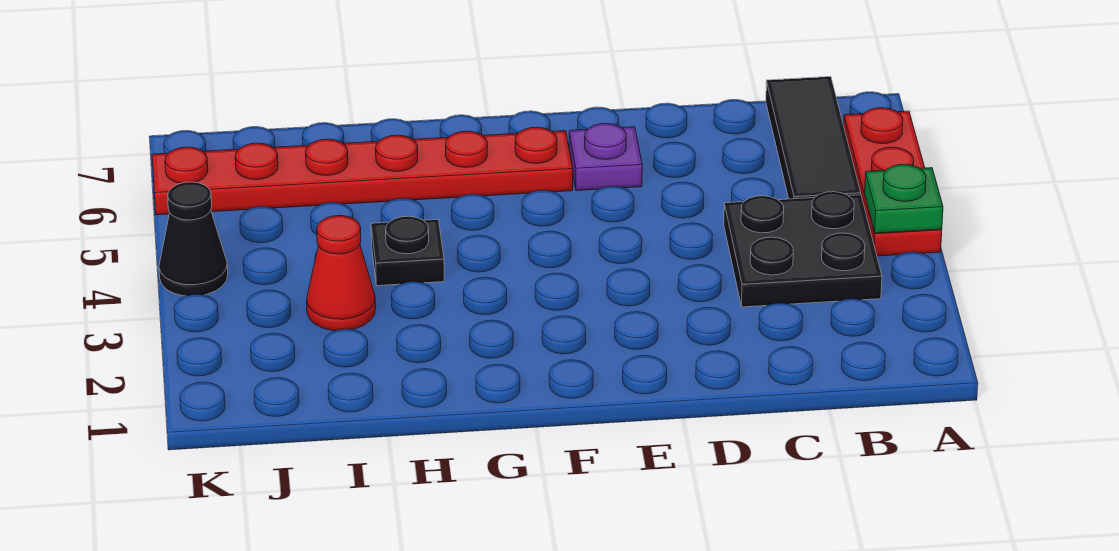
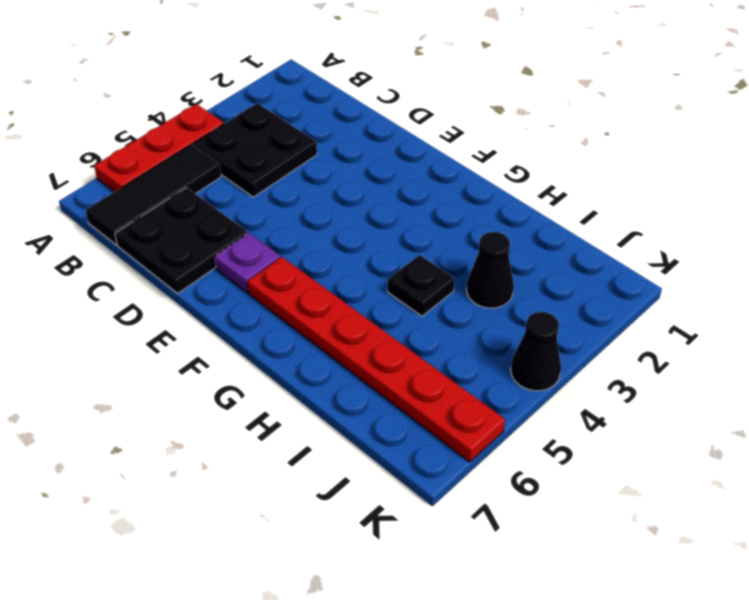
green plate A4 level 2 -> none
none -> black plate C6:D7 level 1
red cone I3 level 1 -> black cone I3 level 1

